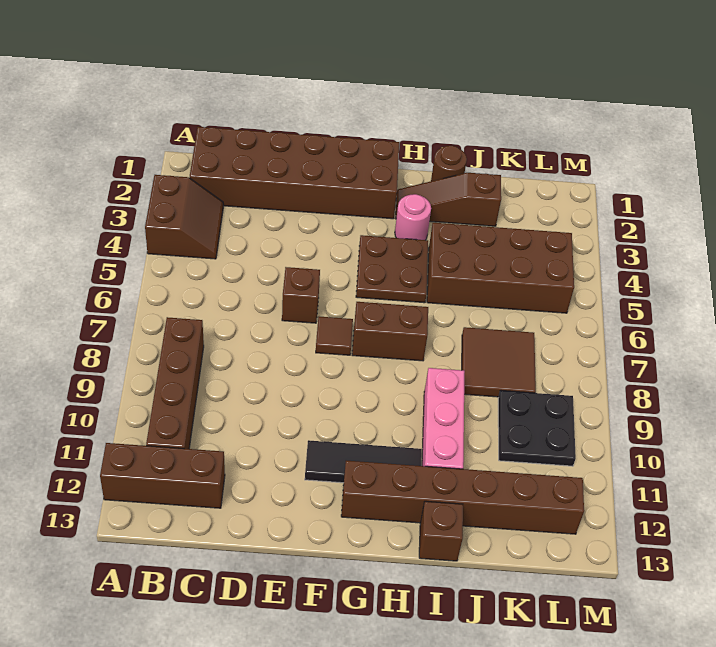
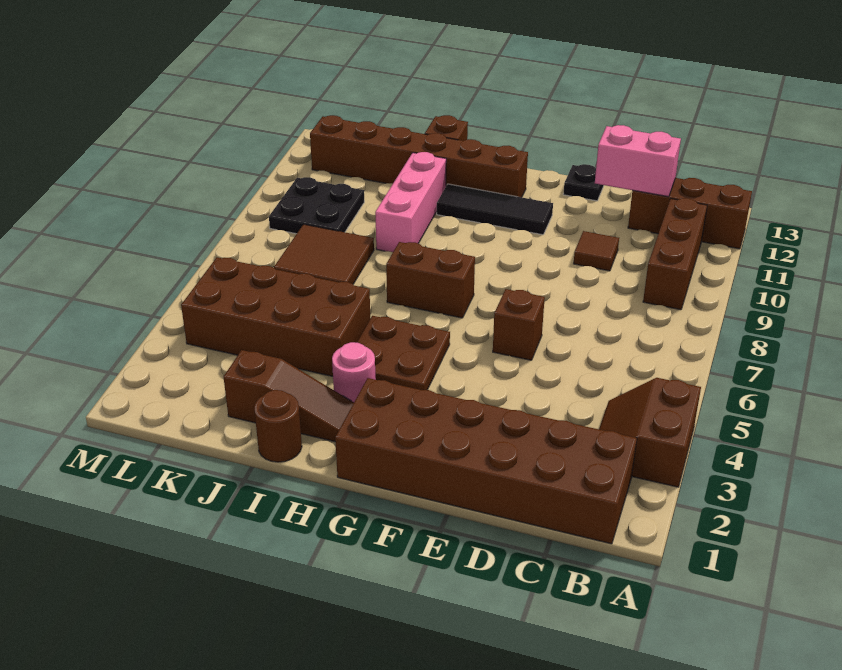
brown brick B8:B11 level 1 -> brown brick B9:B11 level 1
none -> pink brick C12:D12 level 2
none -> black plate E13 level 1
brown tile F7 level 1 -> brown tile D10 level 1

